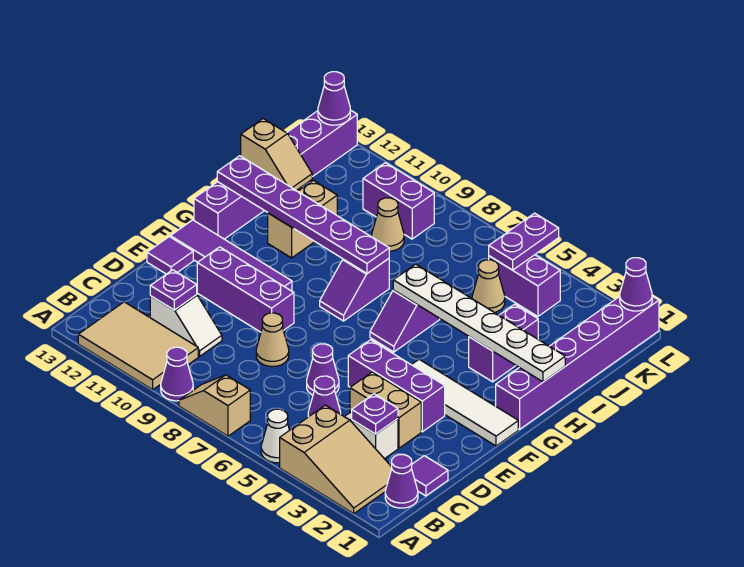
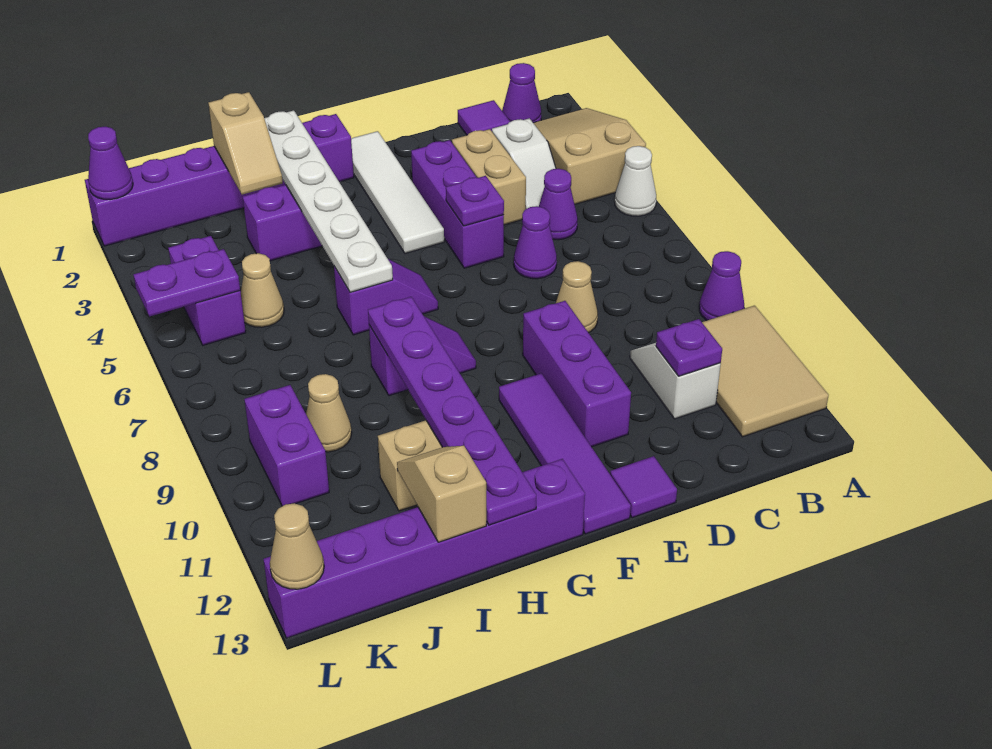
tan slope A7:A8 level 1 top 7 -> tan slope I1:I2 level 2 top 1
purple plate C3 level 2 -> purple plate E5 level 2
purple cone L13 level 2 -> tan cone L13 level 2

